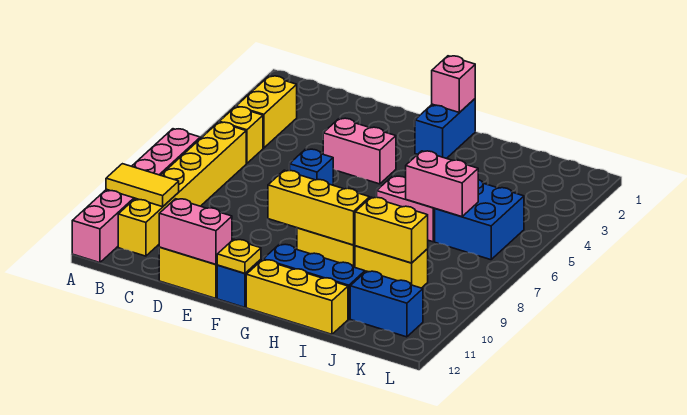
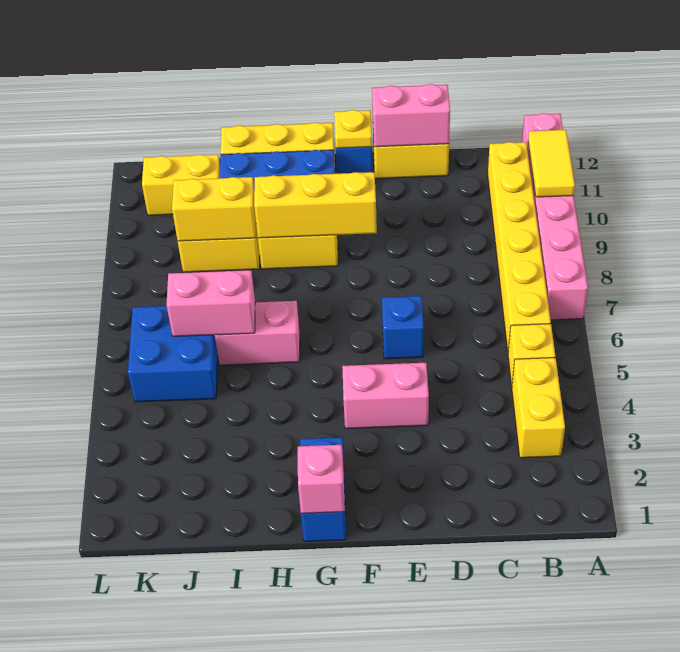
yellow tile A10:B10 level 2 -> yellow tile A10:A11 level 2
blue brick J11:K11 level 1 -> yellow brick J11:K11 level 1

